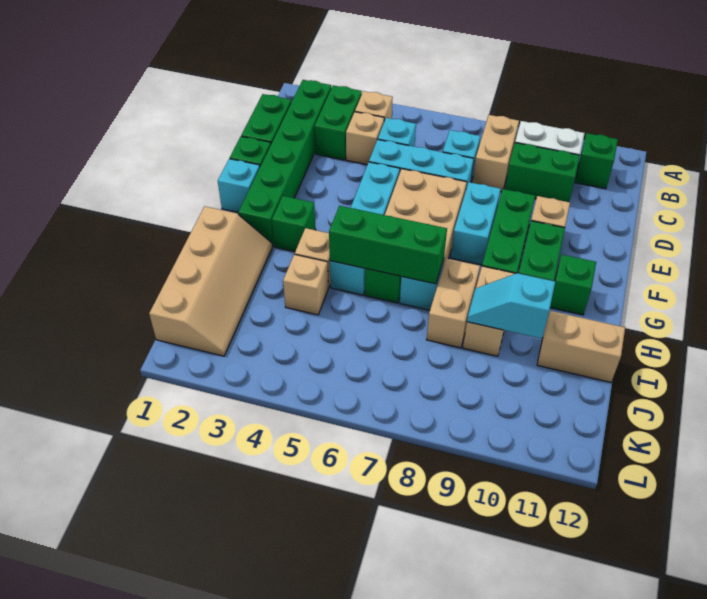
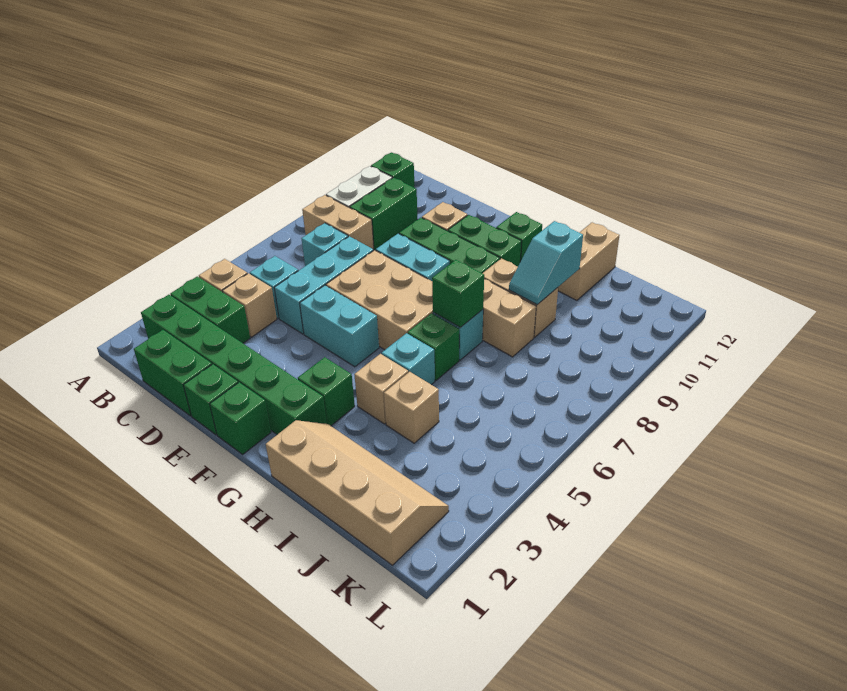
cyan brick F1 level 1 -> green brick F1 level 1
green brick H5:H7 level 2 -> green brick H7 level 2

